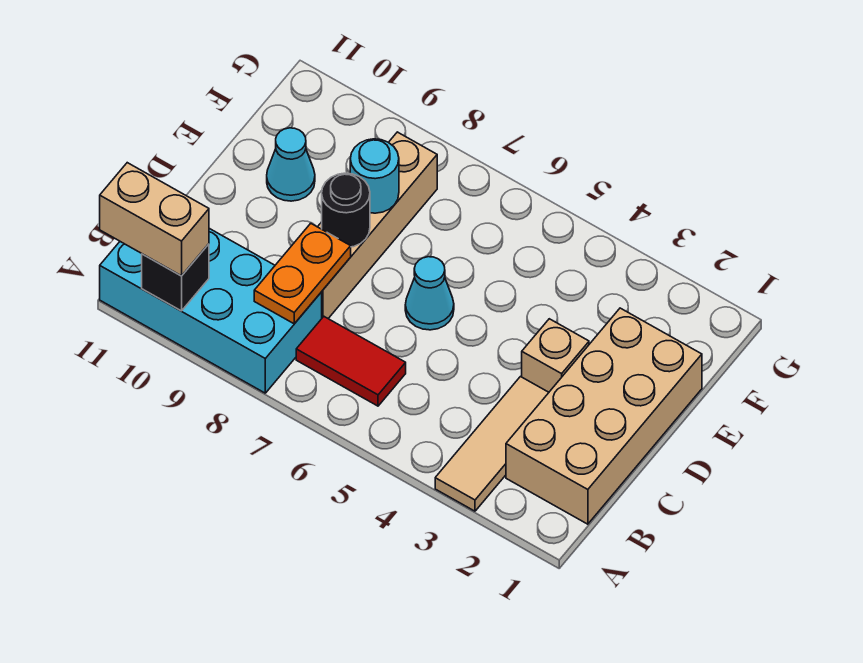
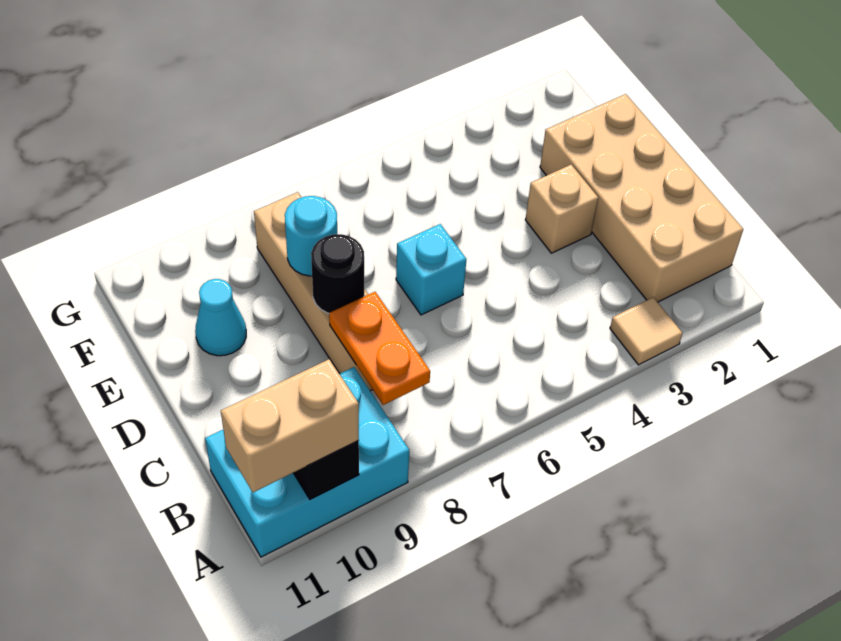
tan tile A3:C3 level 1 -> tan tile A3 level 1
cyan brick A8:B11 level 1 -> cyan brick A9:B11 level 1
red tile B6:B7 level 1 -> none
cyan cone D6 level 1 -> cyan brick D6 level 1

